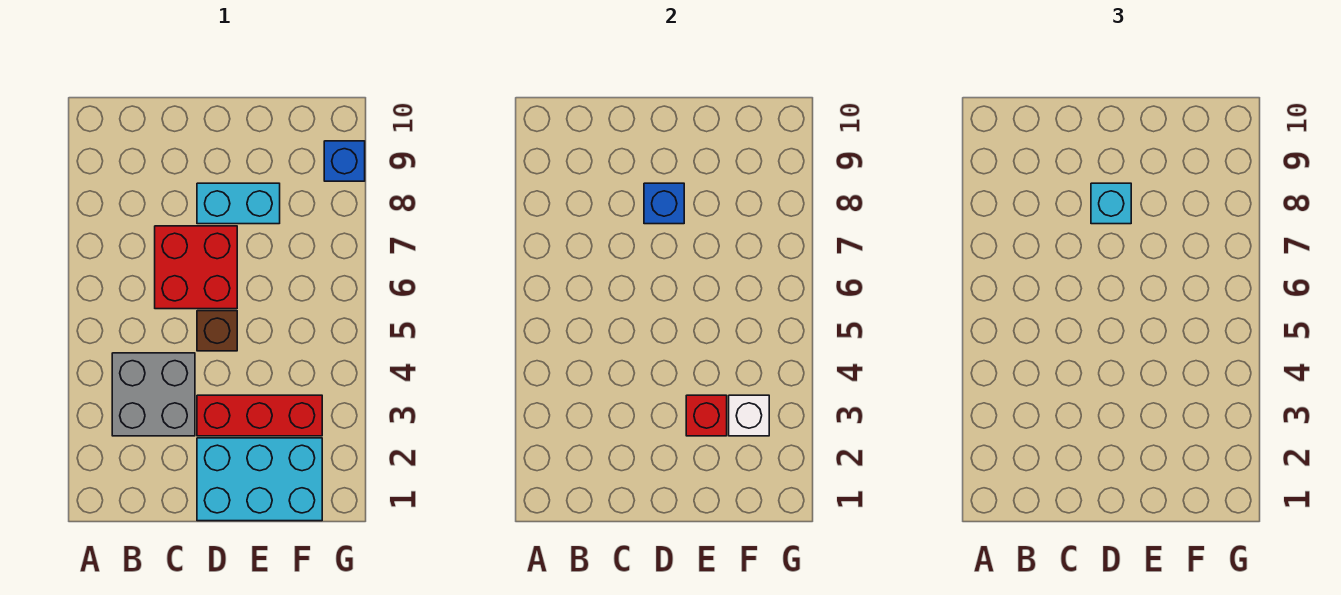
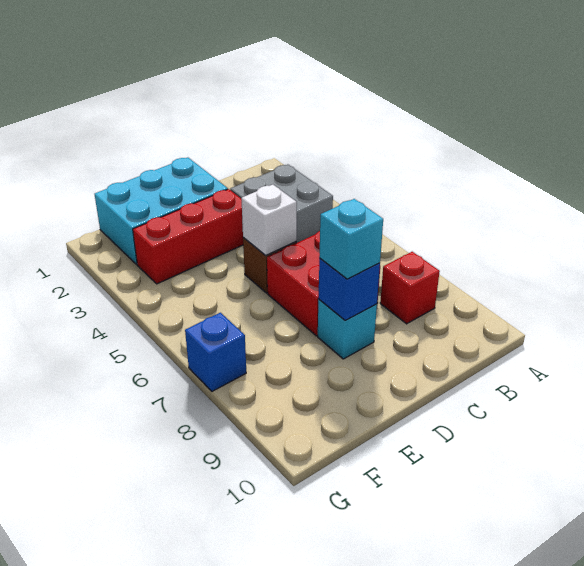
cyan brick D8:E8 level 1 -> cyan brick D8 level 1
red brick E3 level 2 -> red brick B8 level 1
white brick F3 level 2 -> white brick D5 level 2
blue brick G9 level 1 -> blue brick G7 level 1

